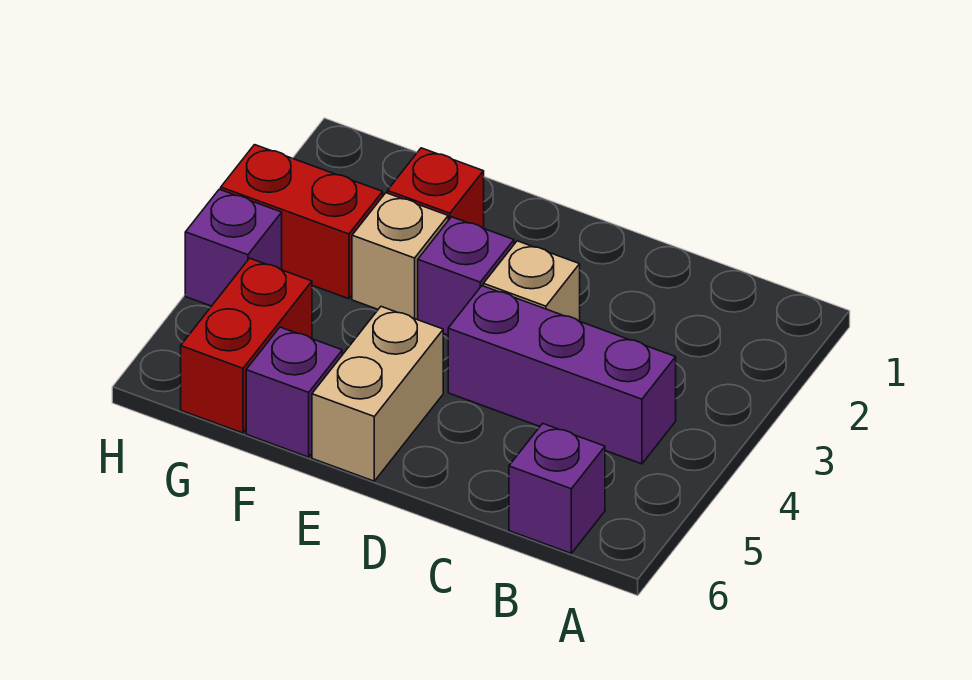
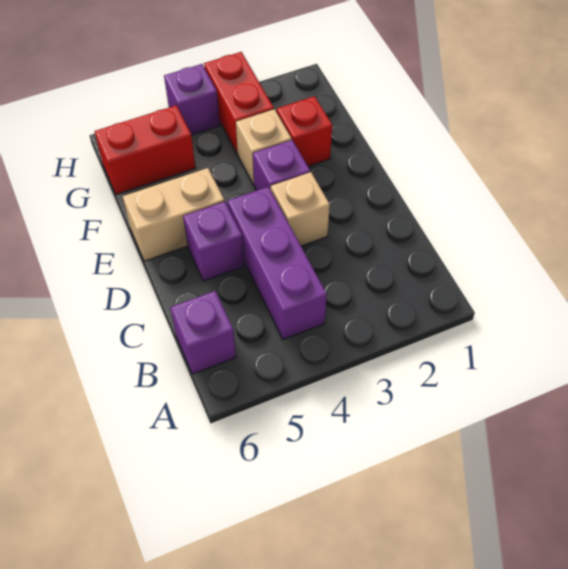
purple brick F6 level 1 -> purple brick D5 level 1

